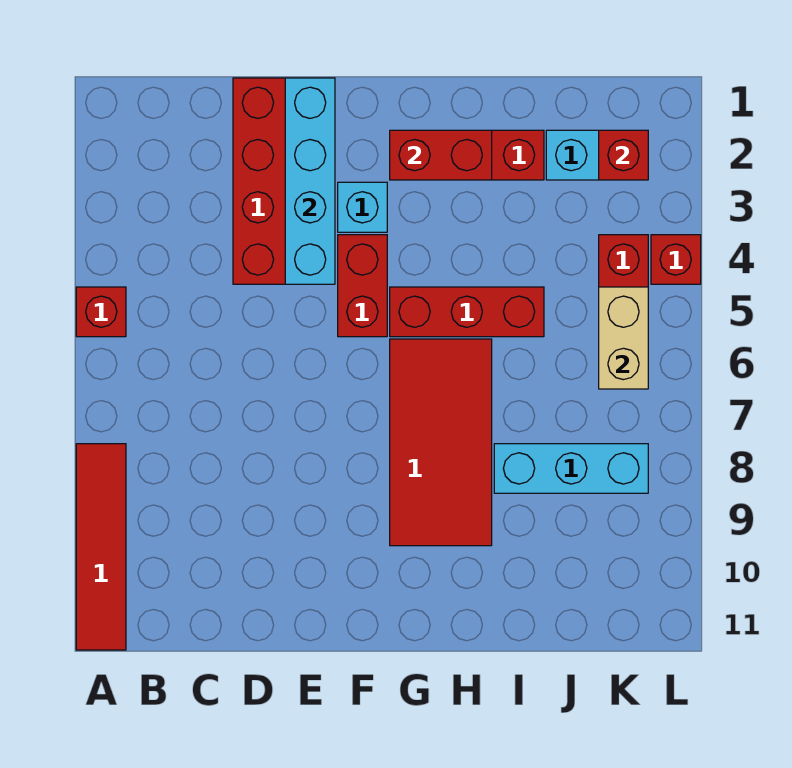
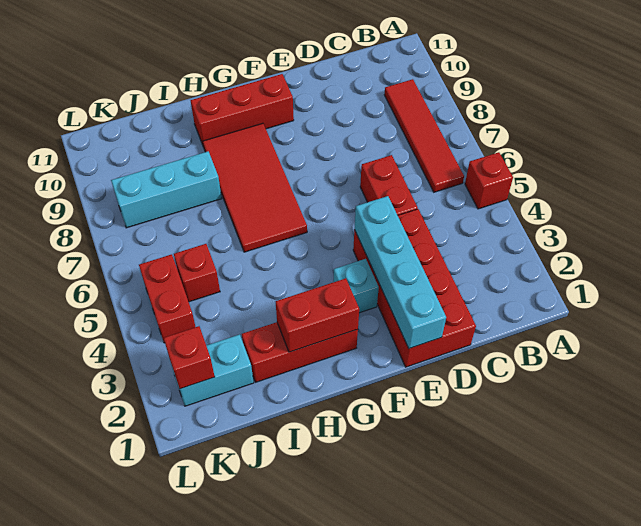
red tile A8:A11 level 1 -> red tile B6:B9 level 1
red brick F4:F5 level 1 -> red brick D5:D6 level 1
red brick G5:I5 level 1 -> red brick F10:H10 level 1
tan brick K5:K6 level 2 -> none
red brick L4 level 1 -> red brick J5 level 1

